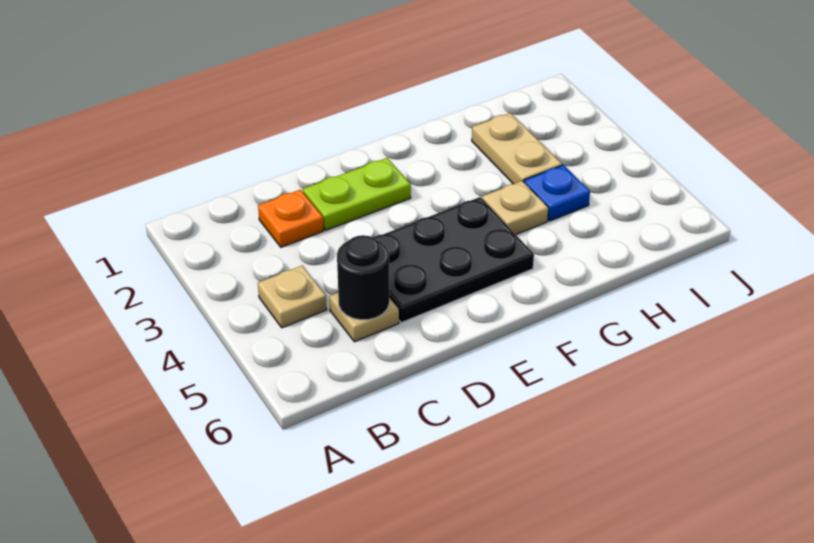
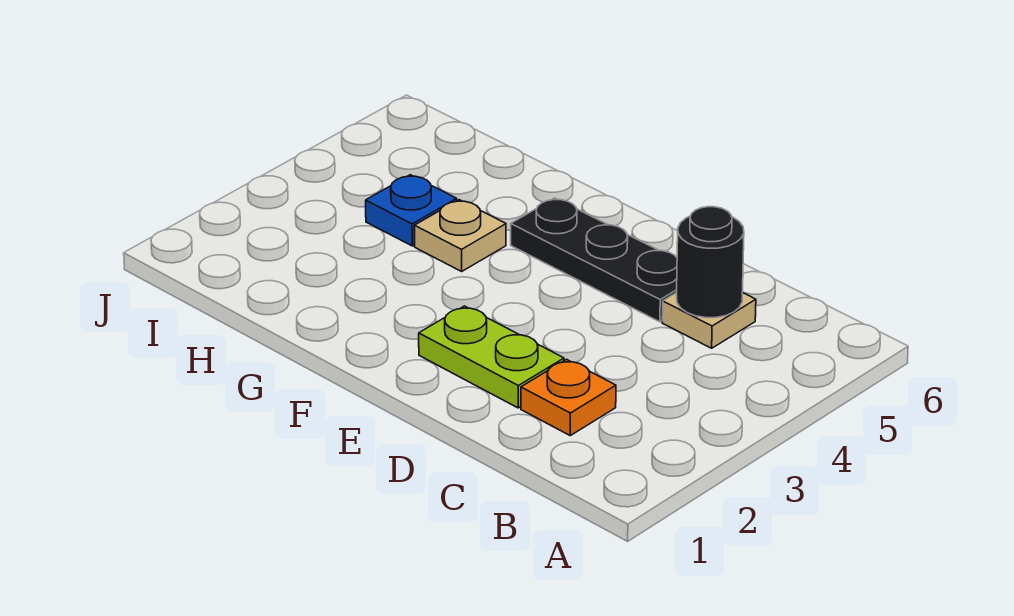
tan plate B4 level 1 -> none
black plate D4:F5 level 1 -> black plate D5:F5 level 1
tan plate H2:H3 level 1 -> none

